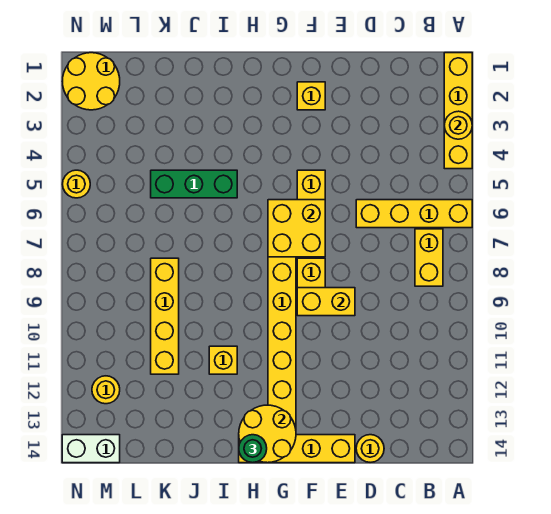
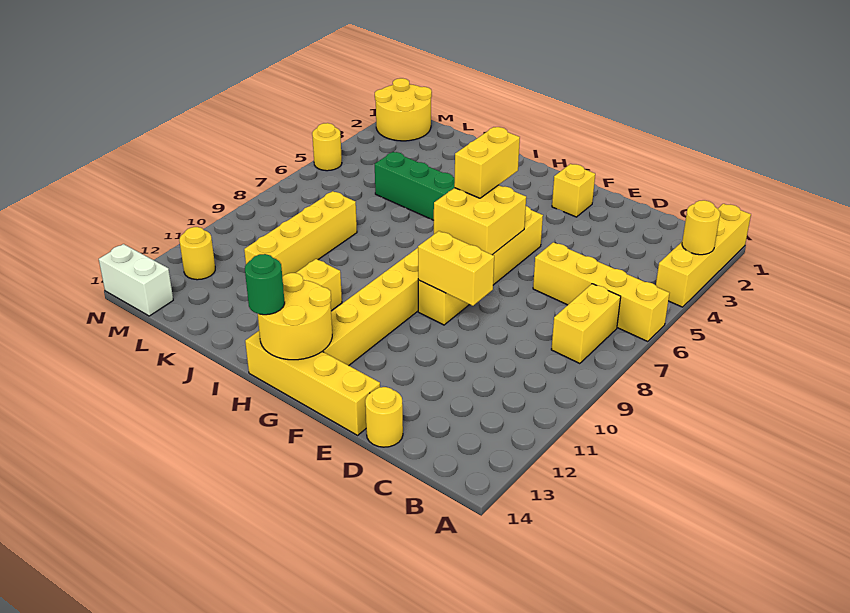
none -> yellow brick G5:G6 level 3

